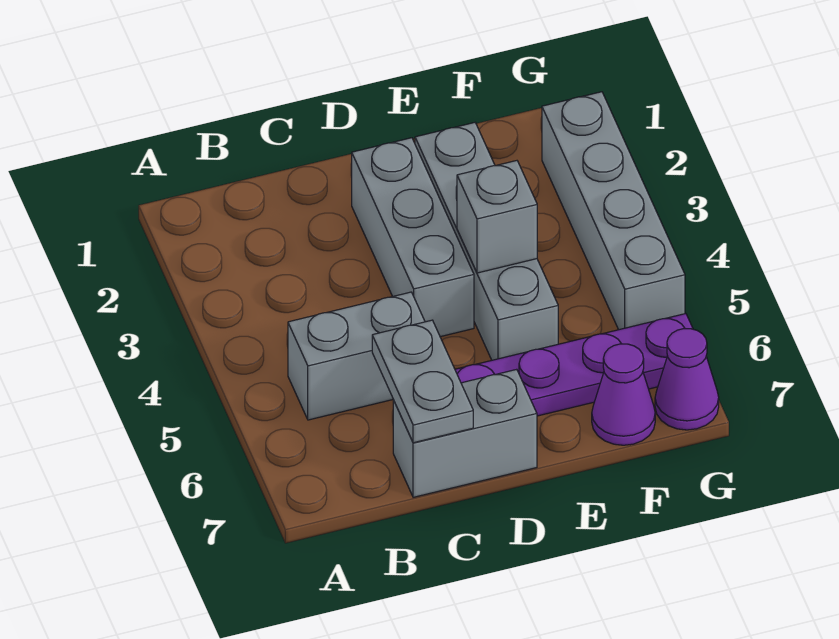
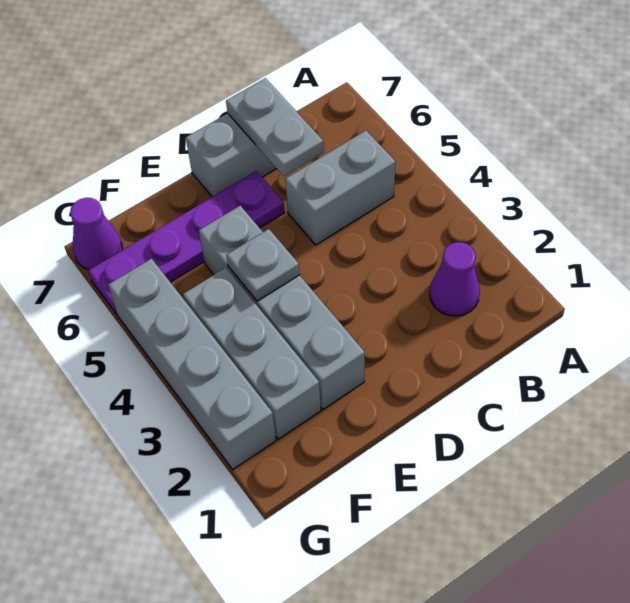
grey brick D2:D4 level 1 -> grey brick F2:F4 level 1
grey brick E4 level 2 -> grey plate E4 level 2
purple cone F7 level 1 -> purple cone B2 level 1

